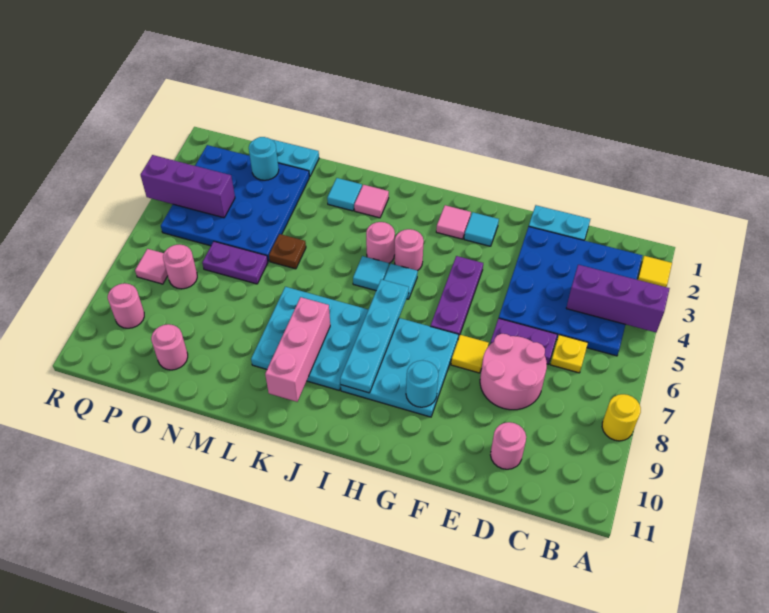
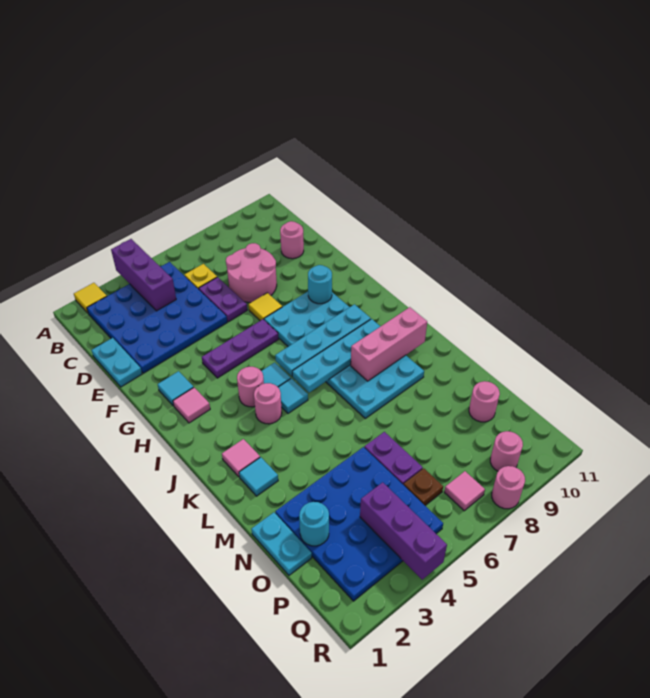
yellow round brick A8 level 1 -> none
none -> cyan plate J6:J9 level 2
brown plate M5 level 1 -> brown plate P6 level 1
pink round brick P7 level 1 -> pink round brick R8 level 1

